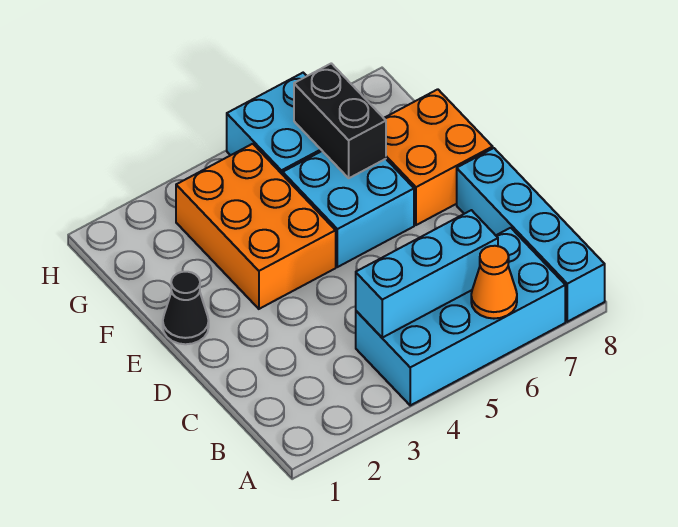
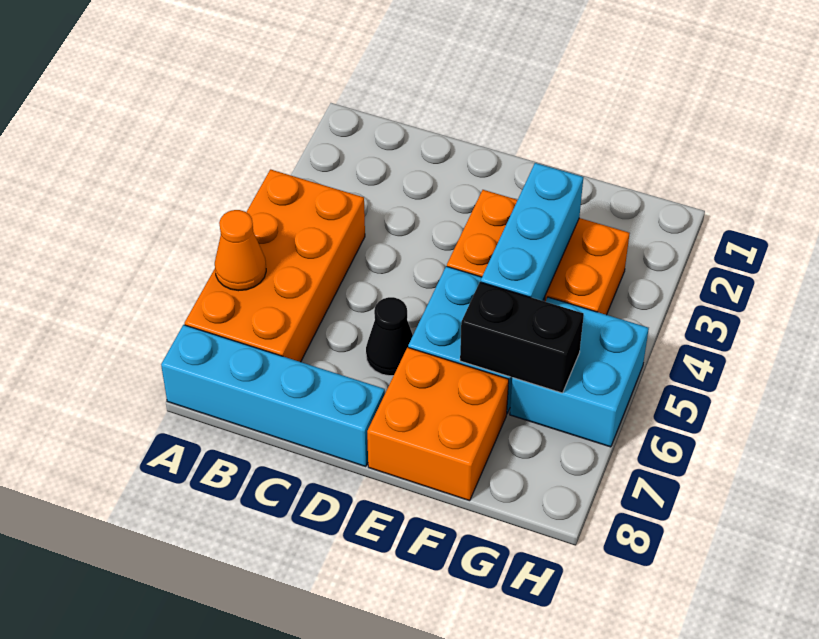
cyan brick A4:B7 level 1 -> orange brick A4:B7 level 1
cyan brick B4:B6 level 2 -> cyan brick F3:F5 level 2
black cone E1 level 1 -> black cone D6 level 1

